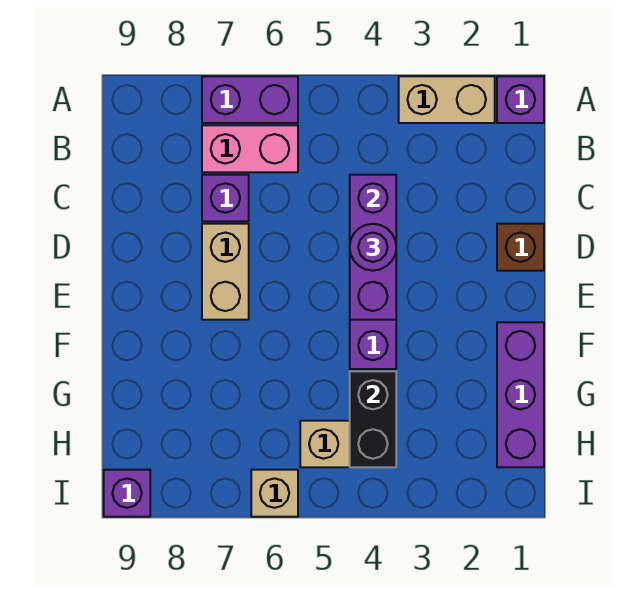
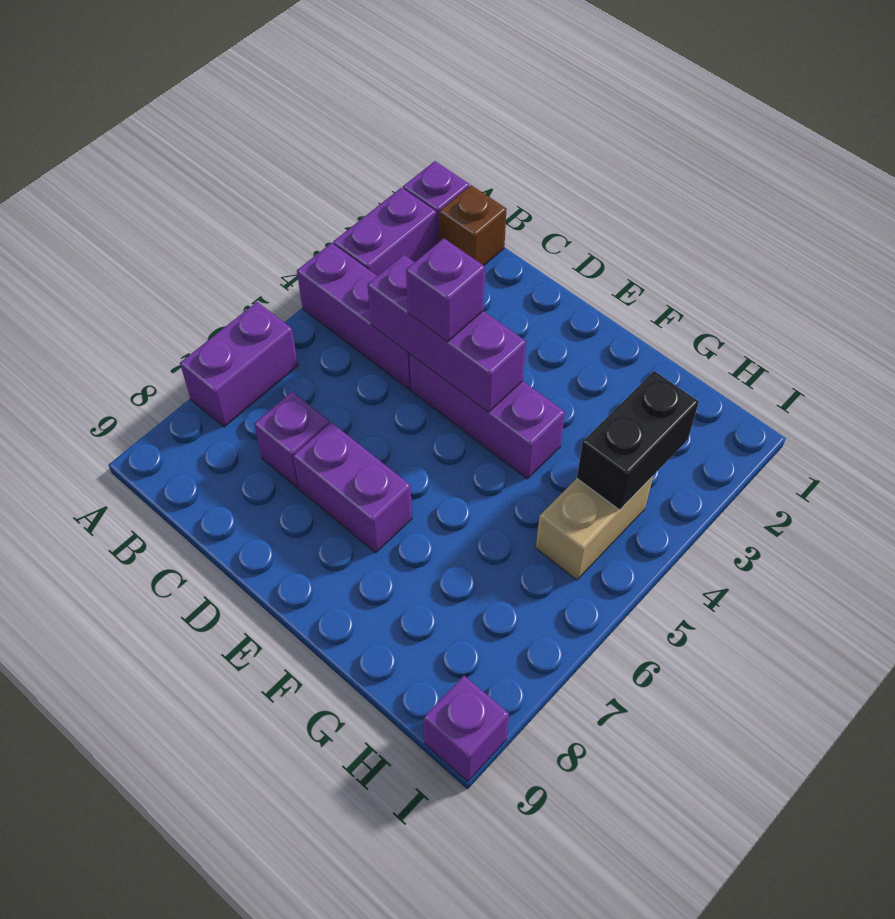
tan brick A2:A3 level 1 -> purple brick A2:A3 level 1
pink brick B6:B7 level 1 -> none
brown brick D1 level 1 -> brown brick B1 level 1
purple round brick D4 level 3 -> purple brick D4 level 3
tan brick D7:E7 level 1 -> purple brick D7:E7 level 1
purple brick F1:H1 level 1 -> purple brick A4:C4 level 1
black brick G4:H4 level 2 -> black brick H3:H4 level 2
tan brick I6 level 1 -> none

